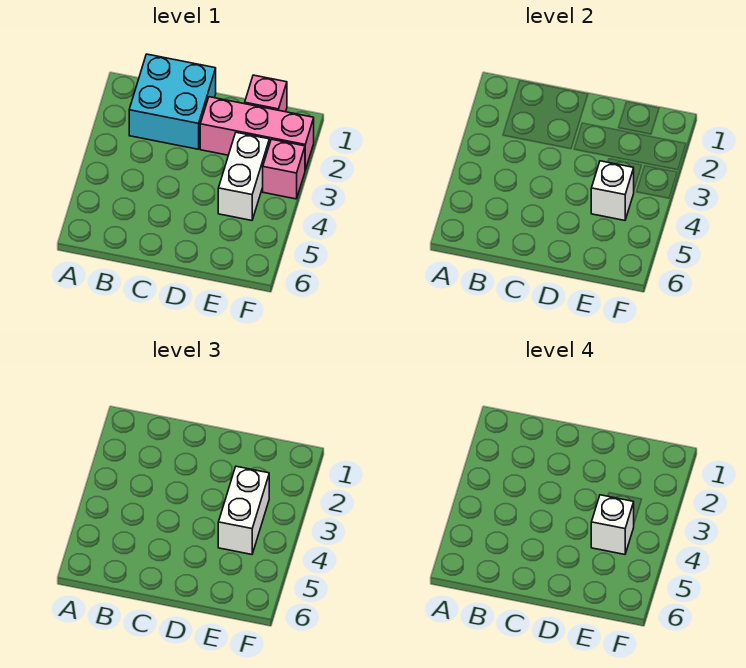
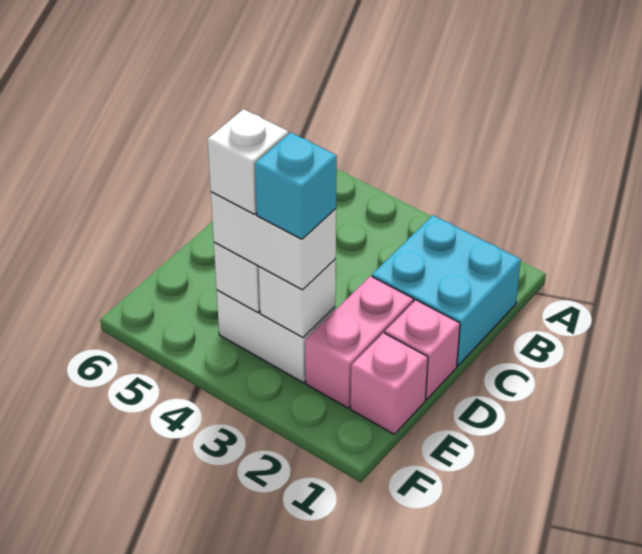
pink brick D2:F2 level 1 -> pink brick D2:E2 level 1
none -> white brick E3 level 2
none -> cyan brick E3 level 4
pink brick F3 level 1 -> pink brick D1 level 1

